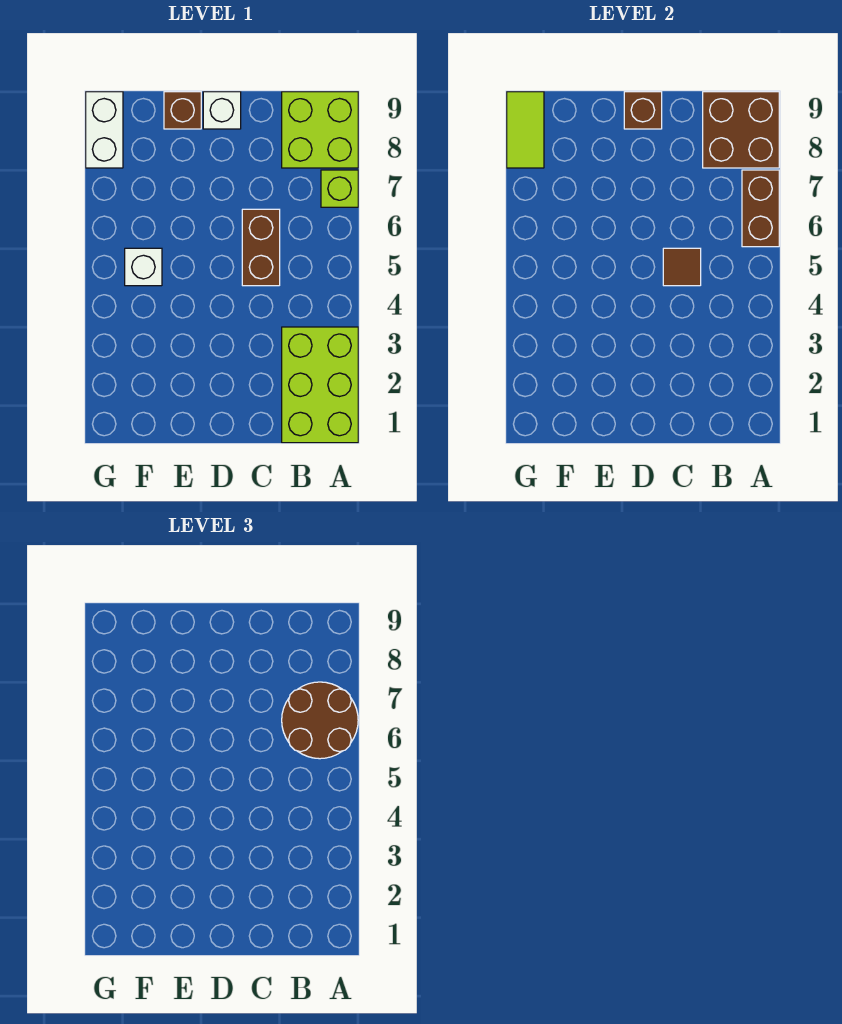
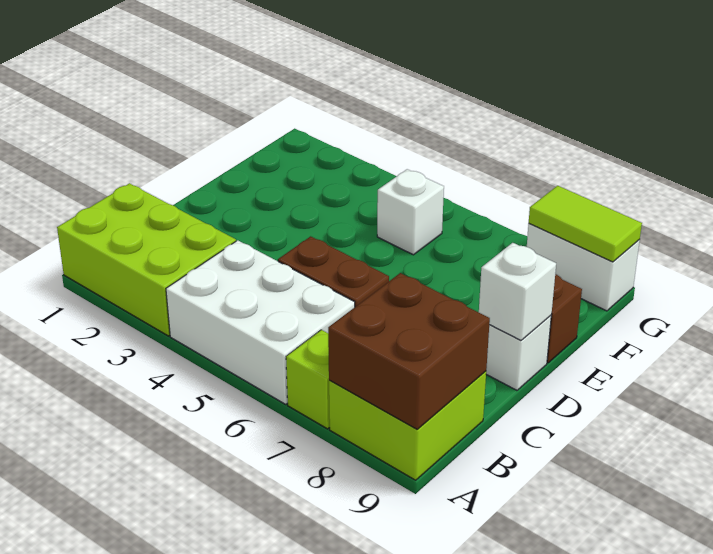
none -> white brick A4:B6 level 1
brown brick A6:A7 level 2 -> none
brown round brick A6:B7 level 3 -> none
brown tile C5 level 2 -> none
brown brick D9 level 2 -> white brick D9 level 2

